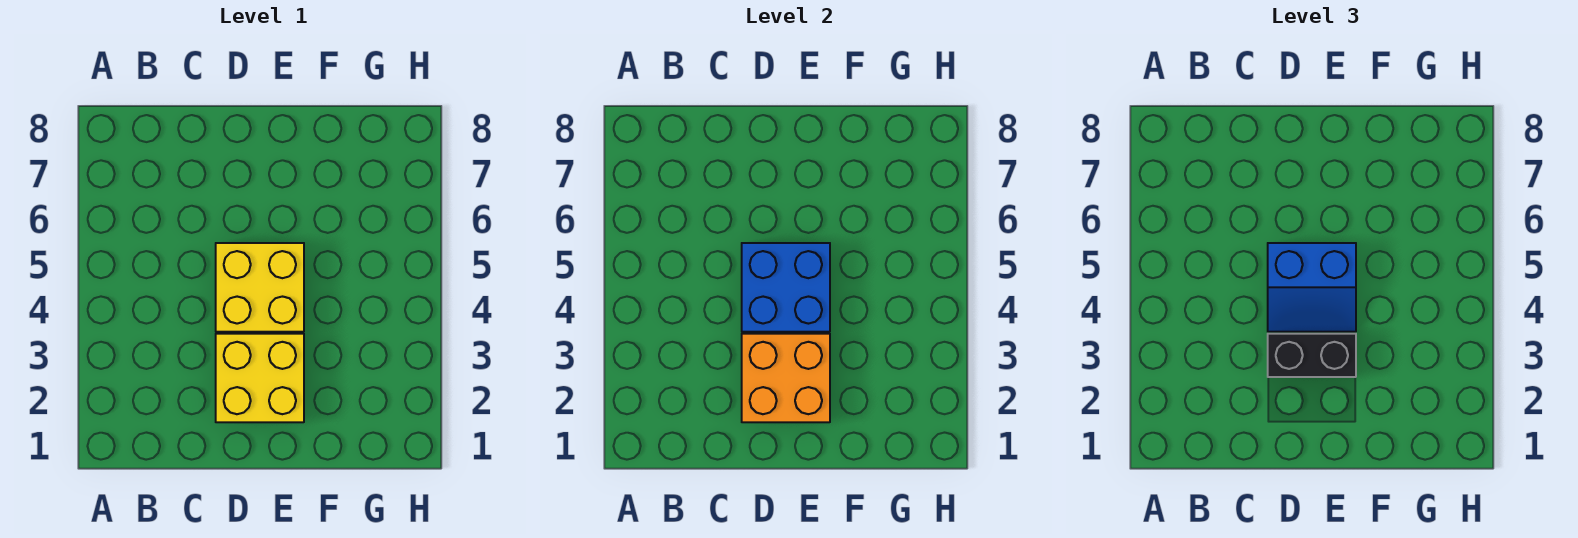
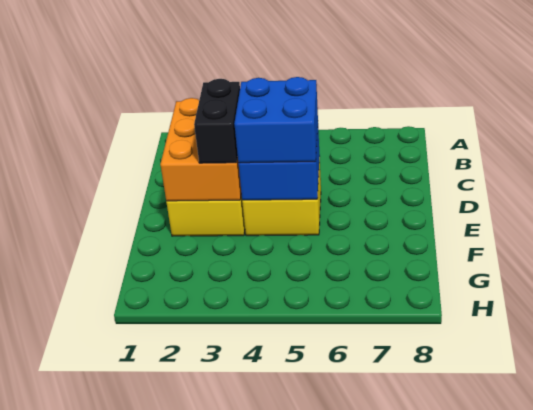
orange brick D2:E3 level 2 -> orange brick C2:E3 level 2
blue slope D4:E5 level 3 top 5 -> blue brick D4:E5 level 3

